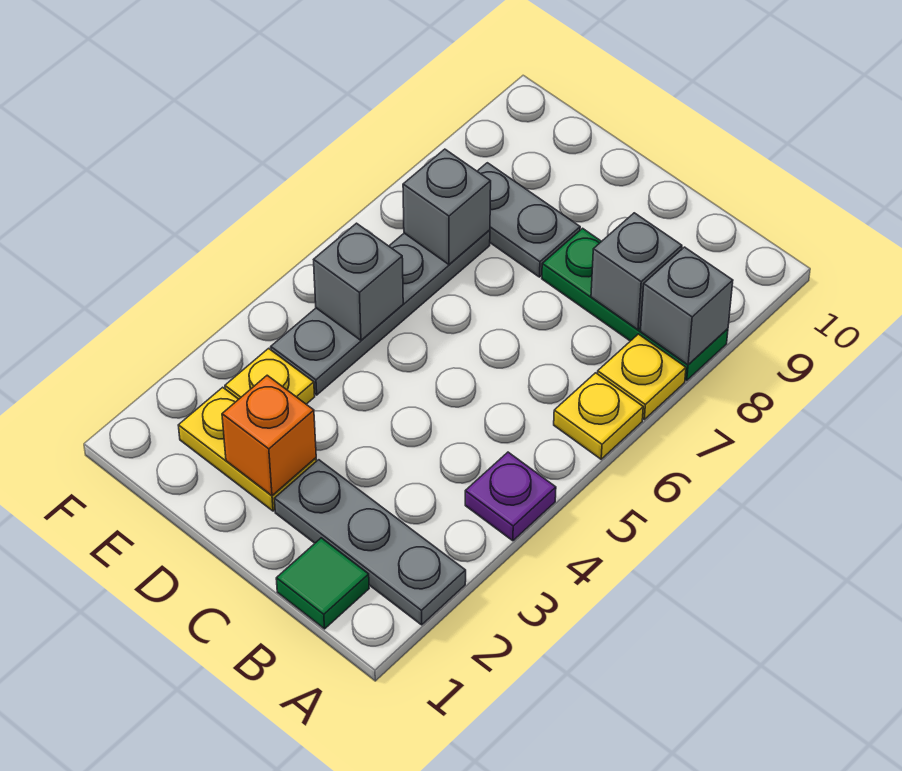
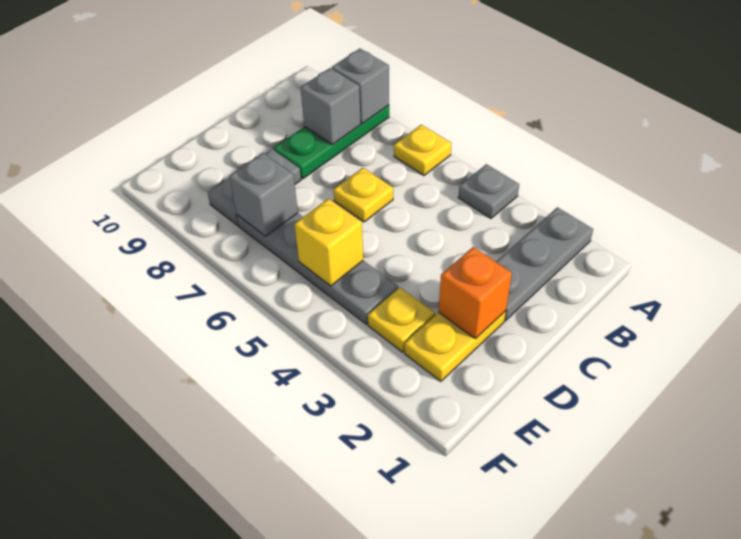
purple plate A4 level 1 -> grey plate A4 level 1
yellow plate A7 level 1 -> yellow plate C6 level 1
green tile B1 level 1 -> none
grey brick E5 level 2 -> yellow brick E5 level 2

